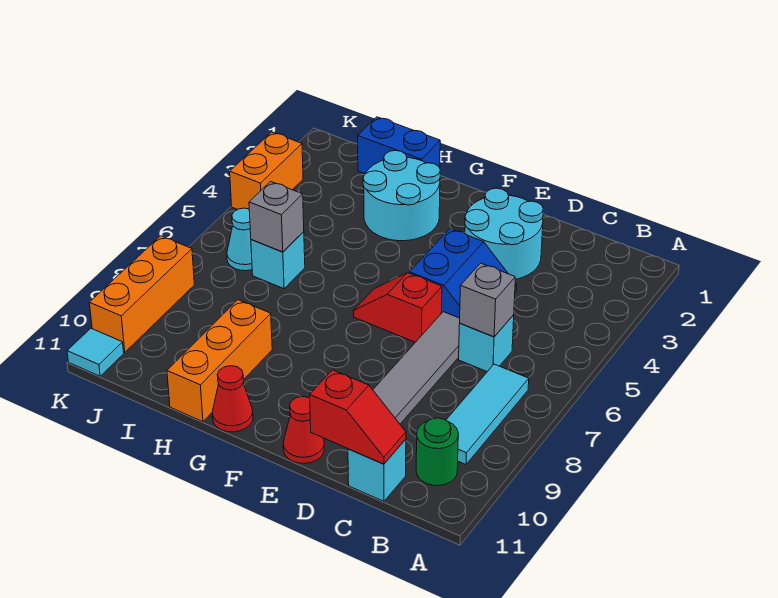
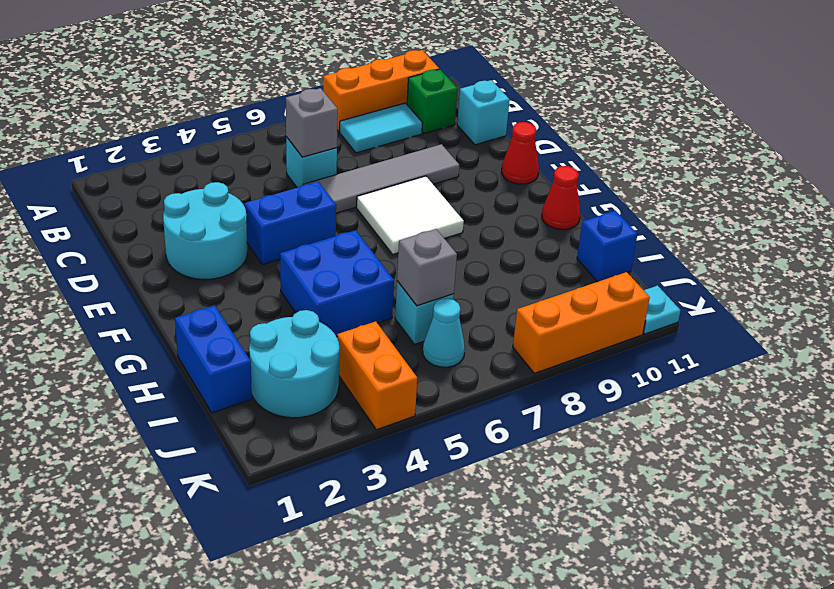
cyan tile B7:B9 level 1 -> cyan tile B8:B9 level 1
green round brick B10 level 1 -> green brick B10 level 1
red slope C11:D11 level 2 top D -> none
red slope E6:F6 level 1 top E -> none
none -> white tile E7:F8 level 1
cyan round brick G2:H3 level 1 -> cyan round brick I2:J3 level 1
none -> blue brick G4:H5 level 1
orange brick H9:H11 level 1 -> orange brick A8:A10 level 1
none -> blue brick I11 level 1
orange brick K3:K4 level 1 -> orange brick J4:K4 level 1
cyan tile K11 level 1 -> cyan plate K11 level 1

